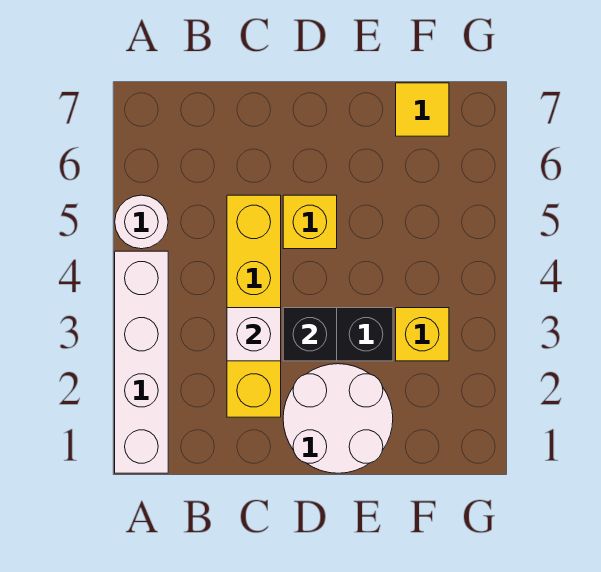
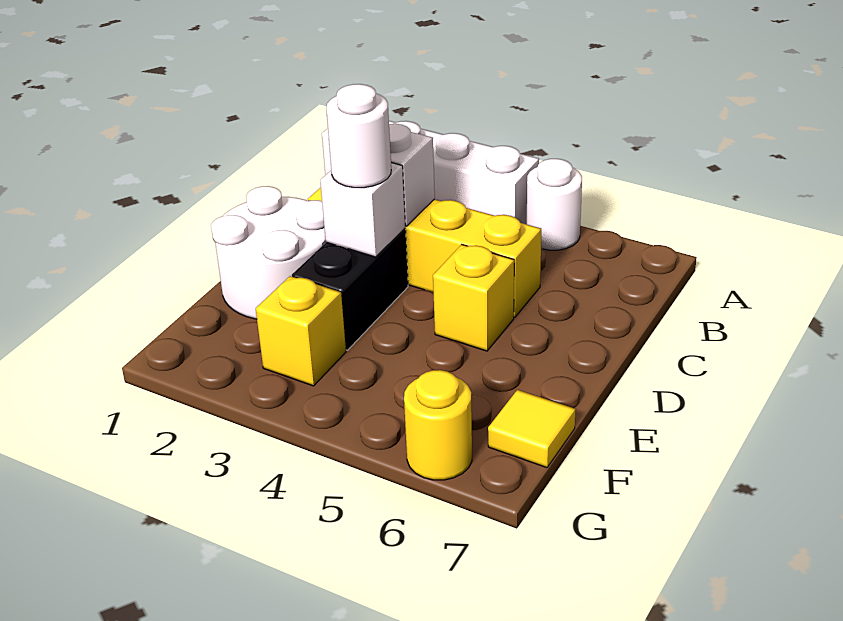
black brick D3 level 2 -> white brick D3 level 2
none -> white round brick D3 level 3
none -> yellow round brick G6 level 1

